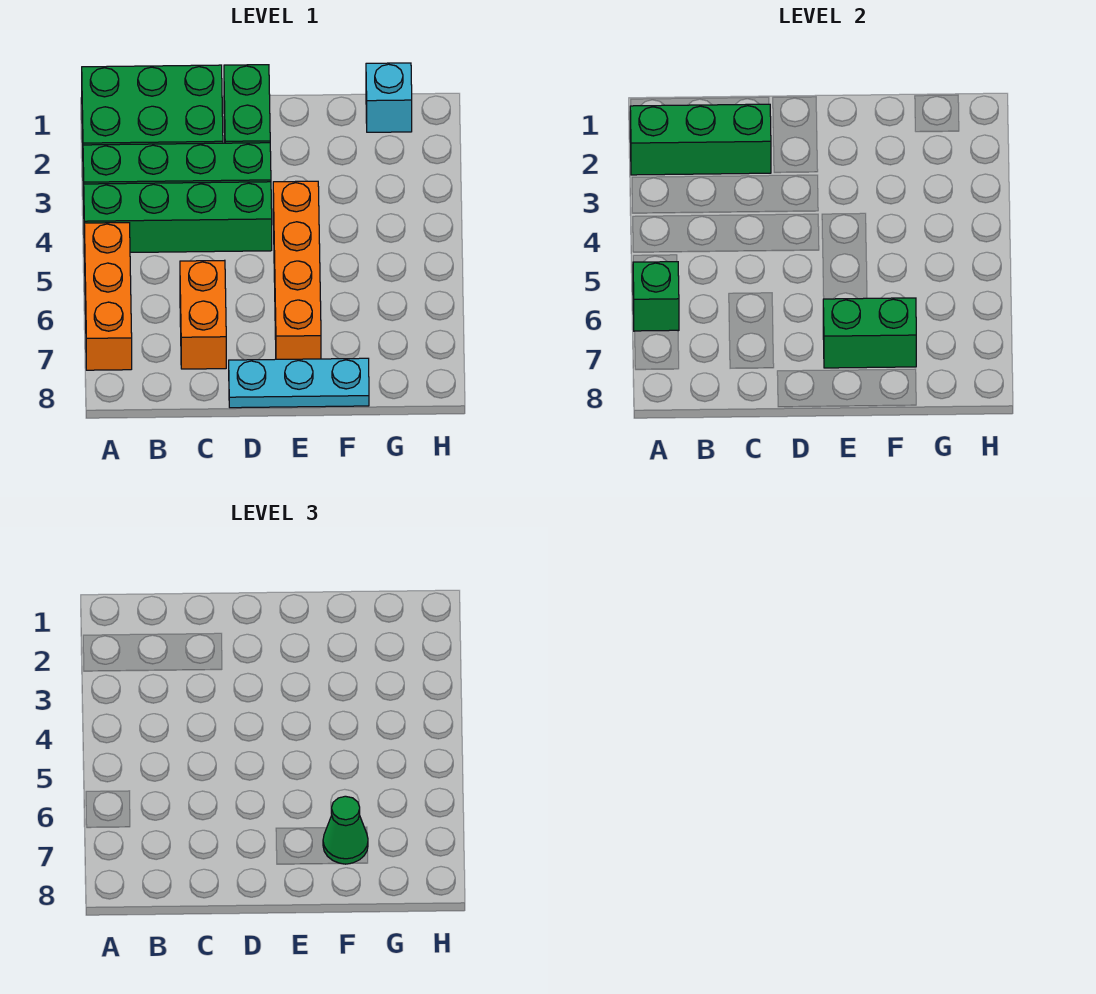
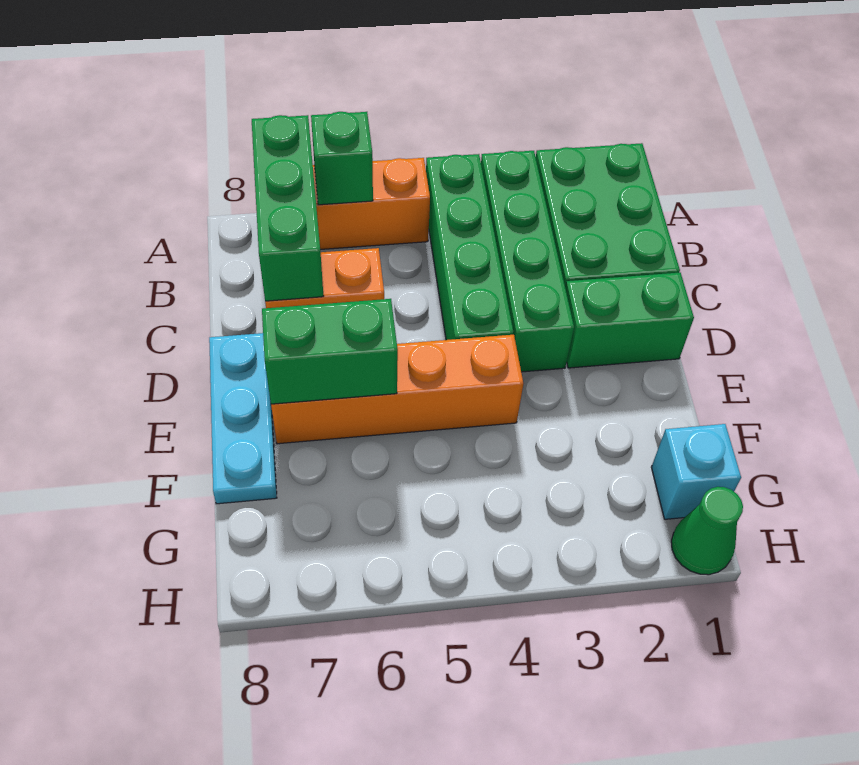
green brick A2:C2 level 2 -> green brick A7:C7 level 2
green brick E7:F7 level 2 -> green brick E6:E7 level 2
green cone F7 level 3 -> green cone H1 level 1

